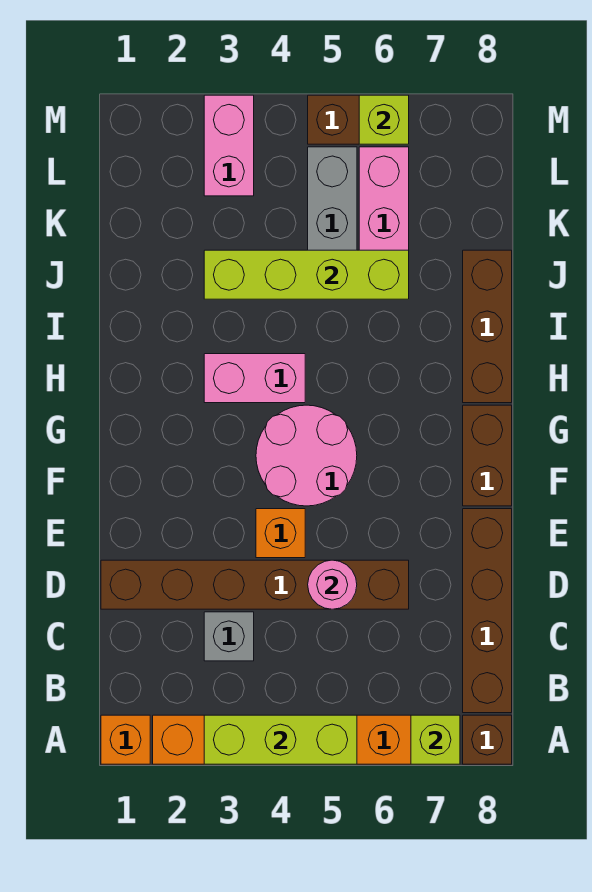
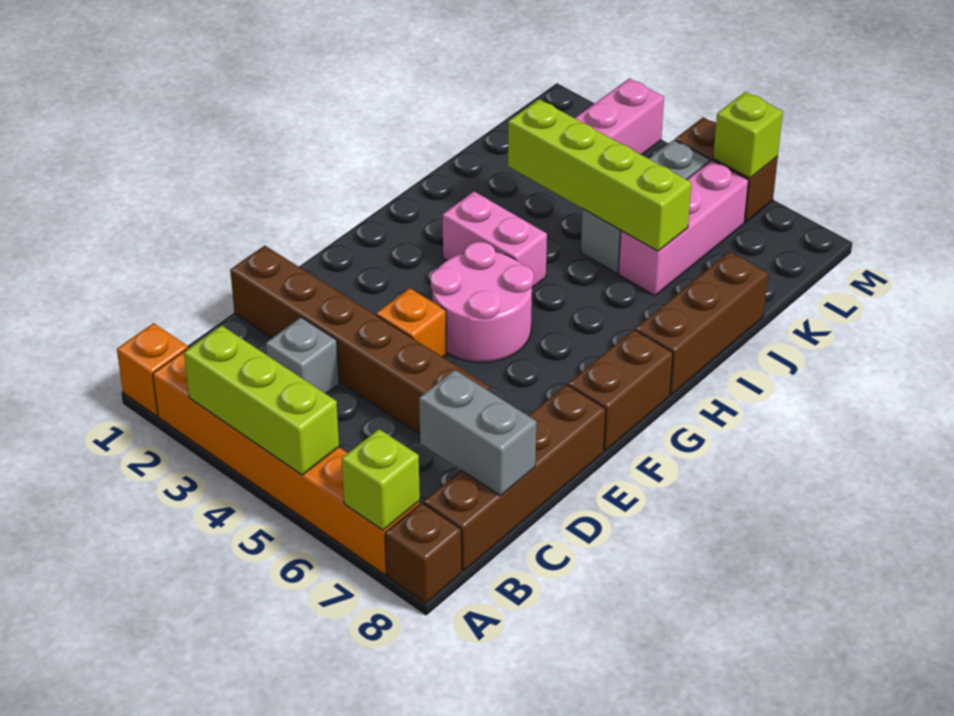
none -> grey brick C7:C8 level 2
pink round brick D5 level 2 -> none

